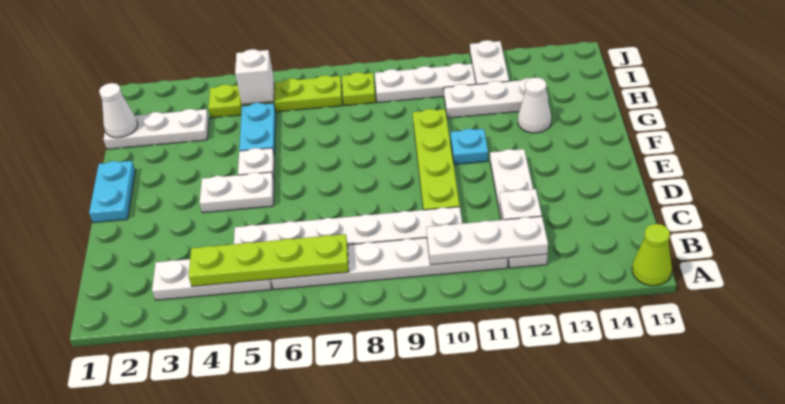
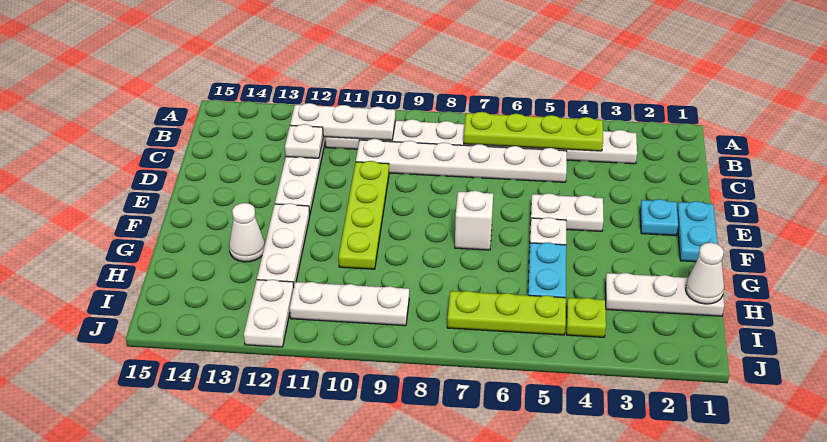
lime cone A15 level 1 -> none
cyan plate F11 level 1 -> cyan plate E2 level 1
white plate H11:H13 level 1 -> white plate F12:H12 level 1
white brick I5 level 2 -> white brick F7 level 1
lime plate I8 level 1 -> none

